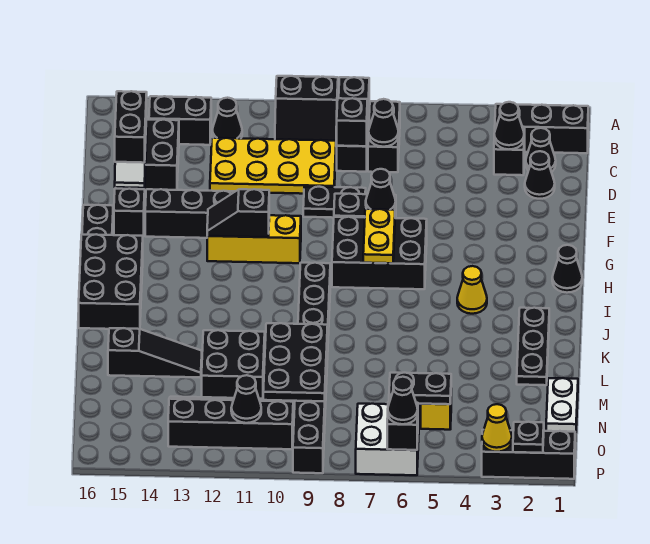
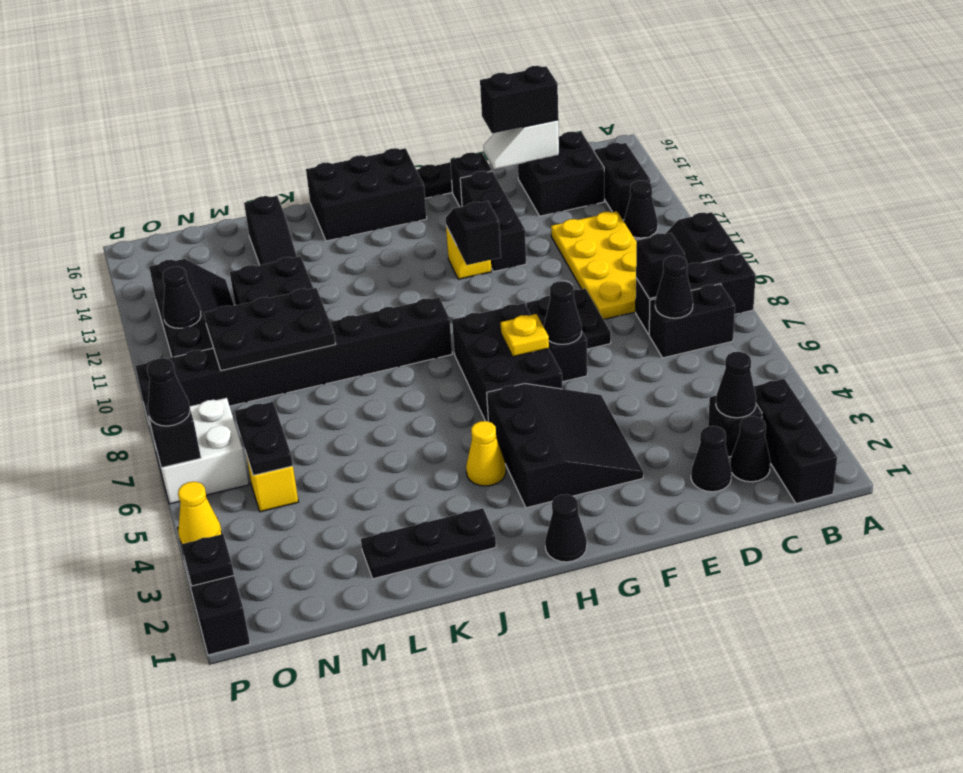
none -> black slope F3:H5 level 1 top H
yellow plate G7:H7 level 2 -> yellow plate G7 level 2
yellow brick G10:G12 level 1 -> yellow brick G12 level 1
white plate M1:N1 level 1 -> none

